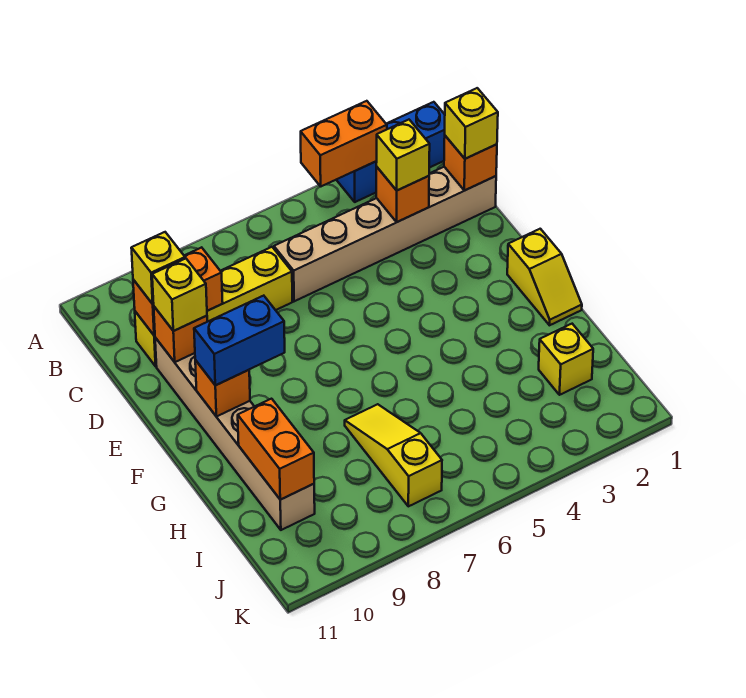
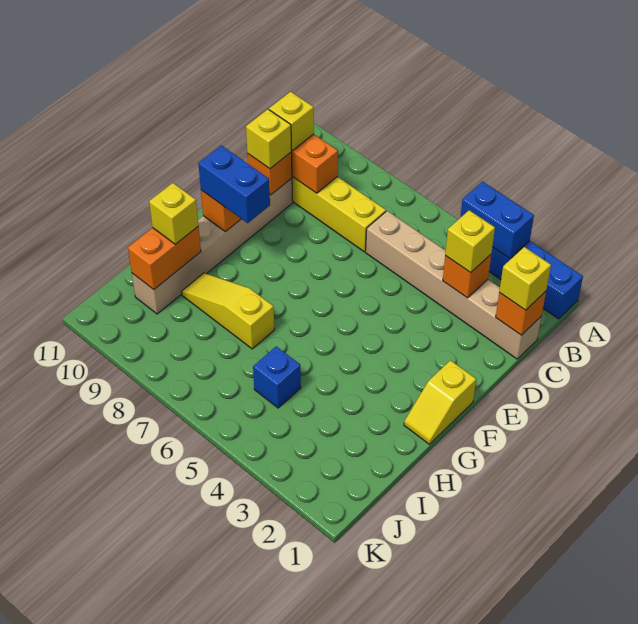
orange brick A3:A4 level 2 -> blue brick A3:A4 level 2
yellow slope H7:J7 level 1 top J -> yellow slope H7:H9 level 1 top 7
yellow brick I2 level 1 -> yellow brick H10 level 3
none -> blue brick I5 level 1

